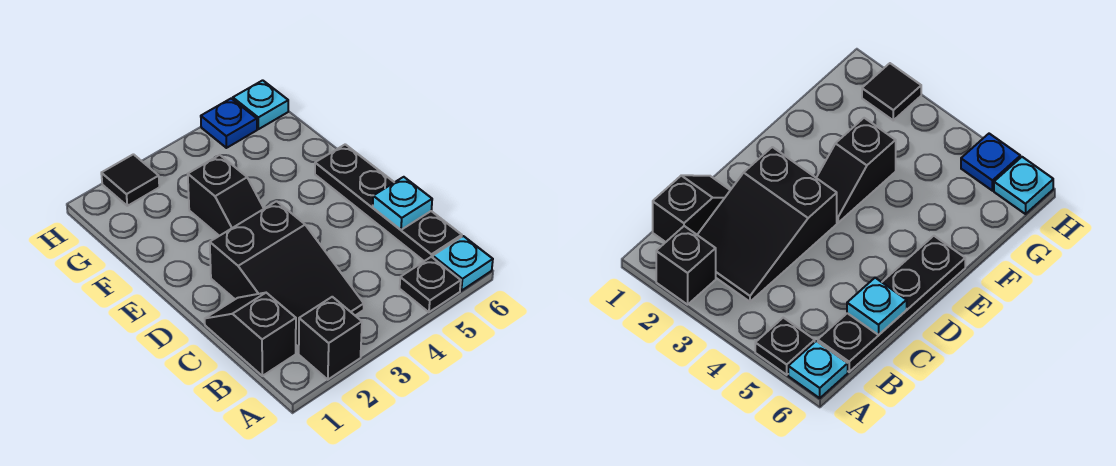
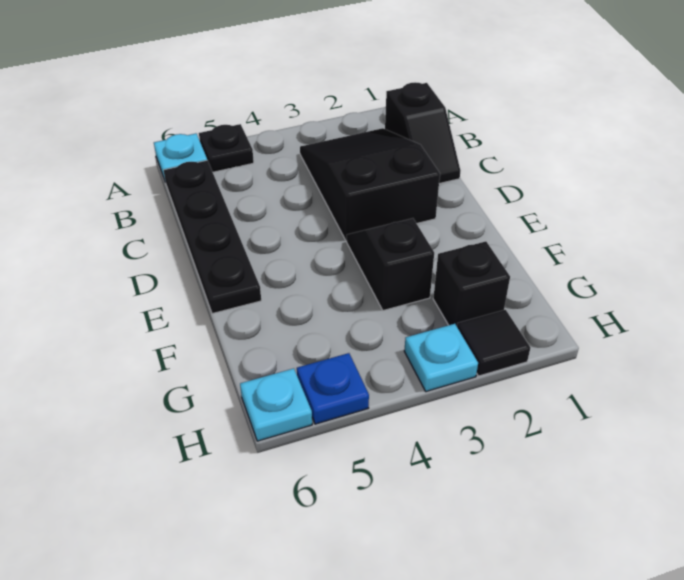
black brick A2 level 1 -> black brick G2 level 1
cyan plate C6 level 2 -> cyan plate H3 level 1

